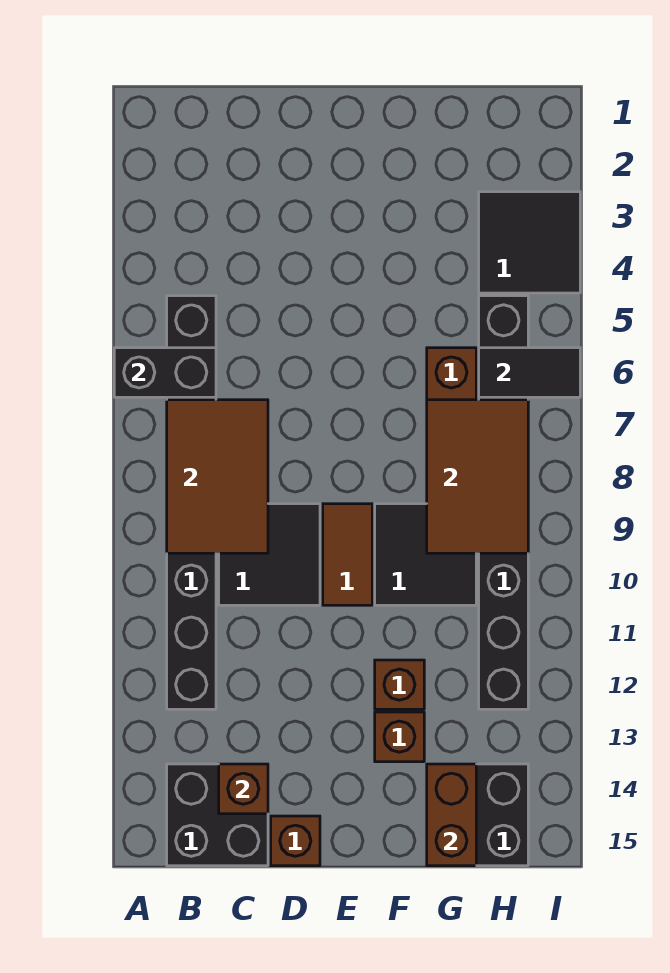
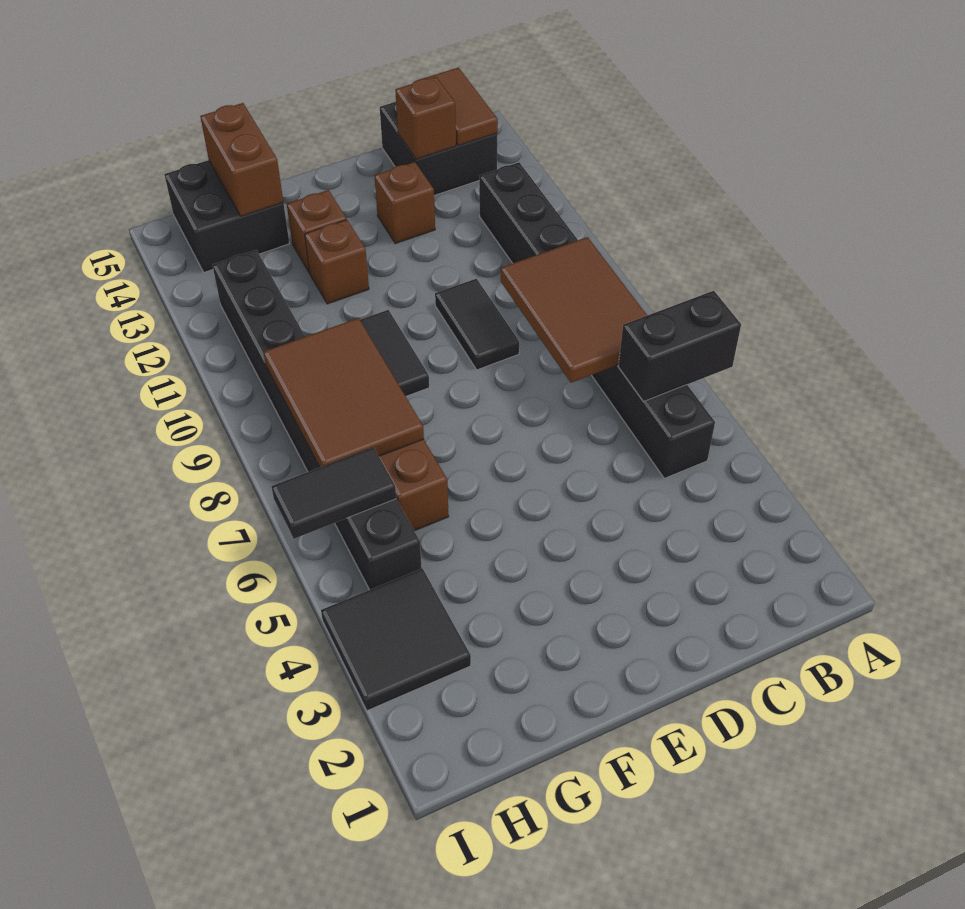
black tile C9:D10 level 1 -> black tile D9:D10 level 1
brown brick D15 level 1 -> brown brick D13 level 1
brown tile E9:E10 level 1 -> brown tile B14:B15 level 2

